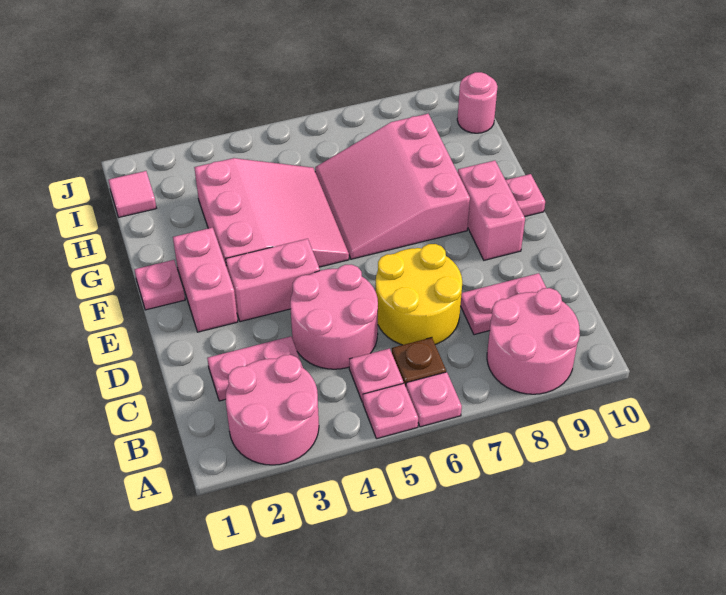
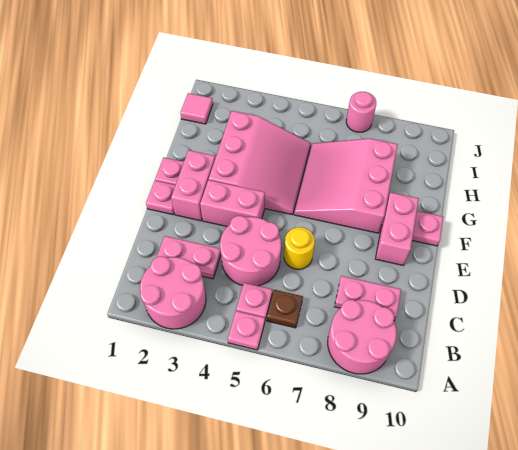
pink plate A6 level 1 -> pink plate E1 level 1
yellow round brick C6:D7 level 1 -> yellow round brick D6 level 1
pink round brick I10 level 1 -> pink round brick J7 level 1

